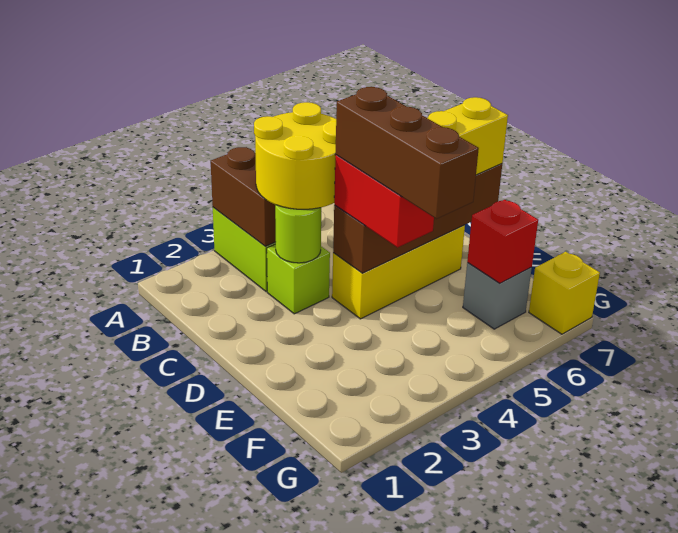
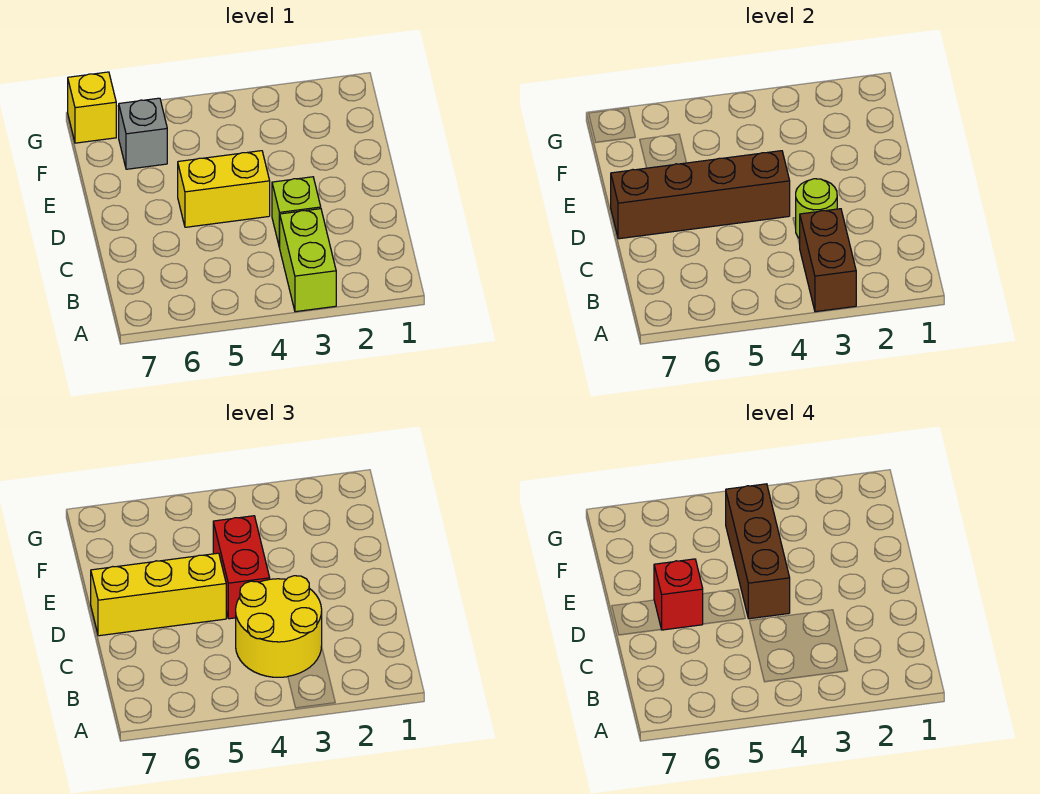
yellow brick D4:D6 level 1 -> yellow brick D4:D5 level 1
red brick F6 level 2 -> red brick D6 level 4

